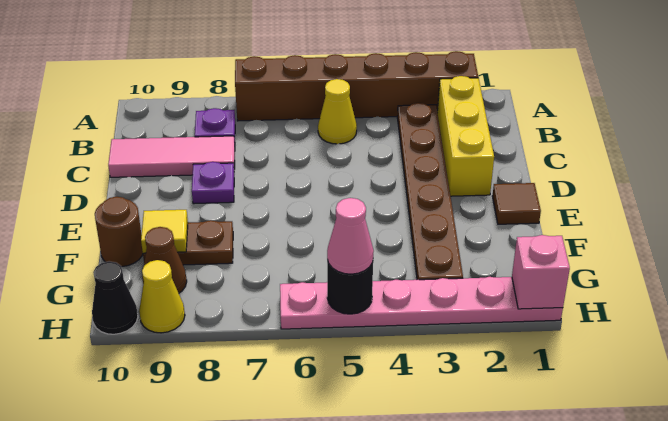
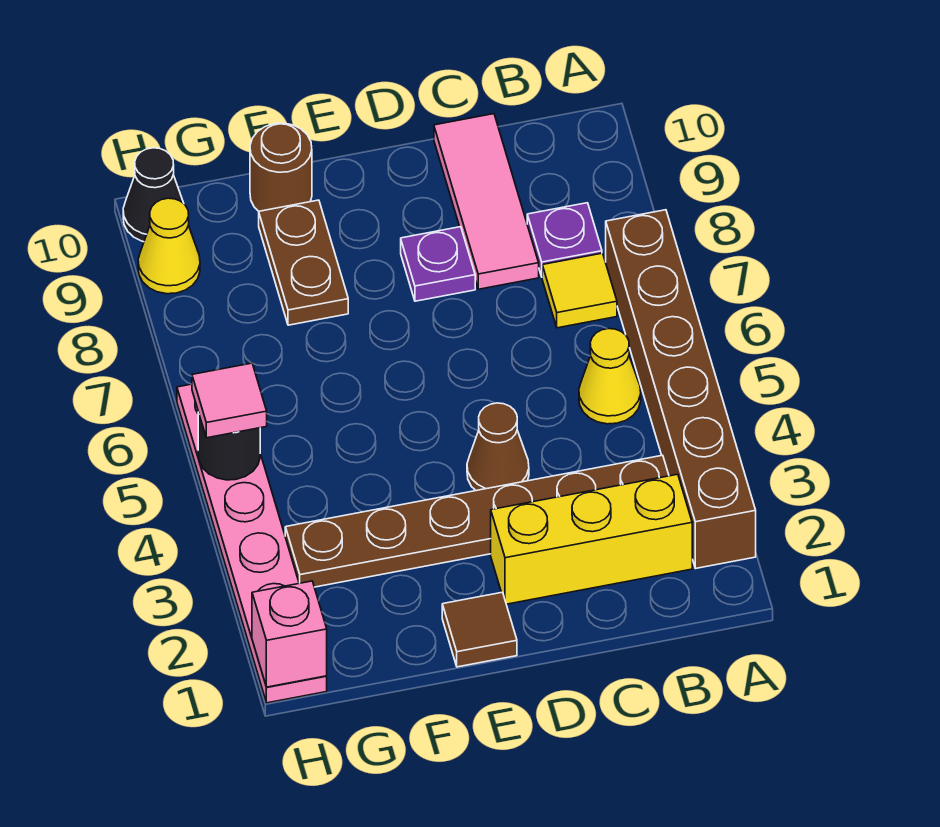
yellow tile F9 level 2 -> yellow tile B7 level 1
brown cone G9 level 1 -> brown cone D4 level 1
pink cone H5 level 3 -> pink tile H5 level 3

